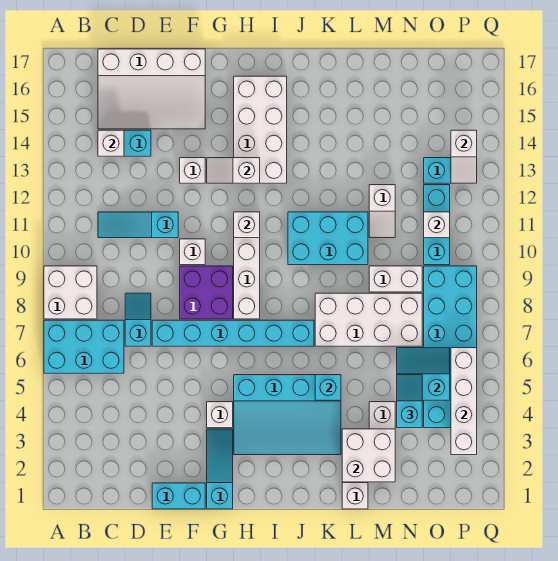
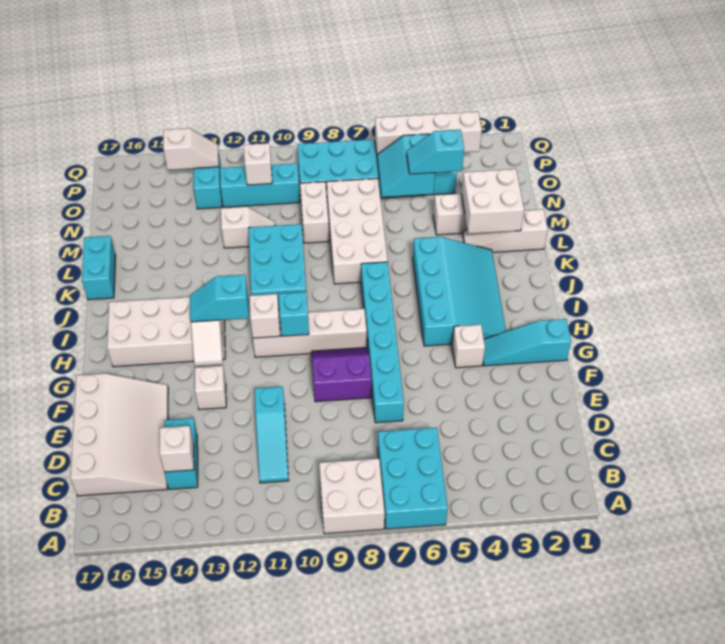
cyan slope D7:D8 level 1 top 7 -> cyan slope H12:H13 level 3 top 12
cyan brick E1:F1 level 1 -> cyan brick K17:L17 level 1
purple brick F8:G9 level 1 -> purple slope F8:G9 level 1 top F
white brick F10 level 1 -> none
cyan brick K5 level 2 -> cyan brick H10 level 2

